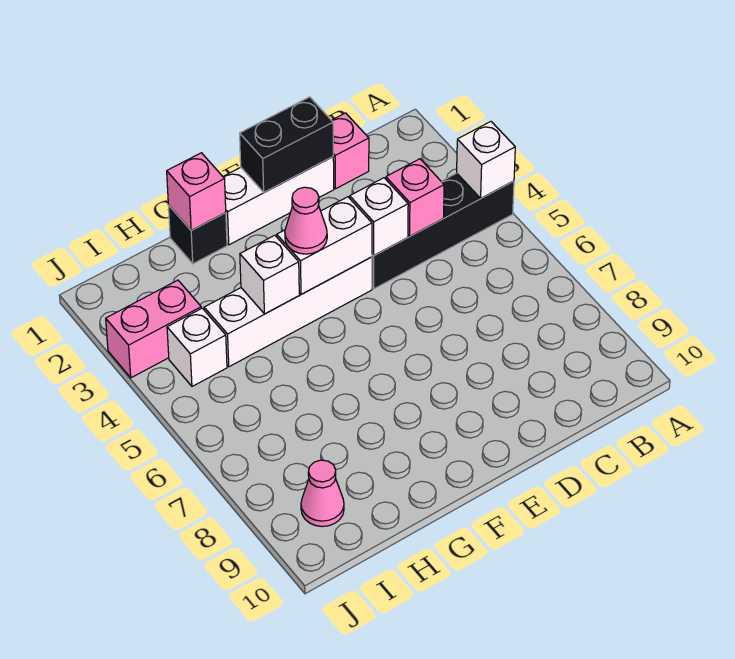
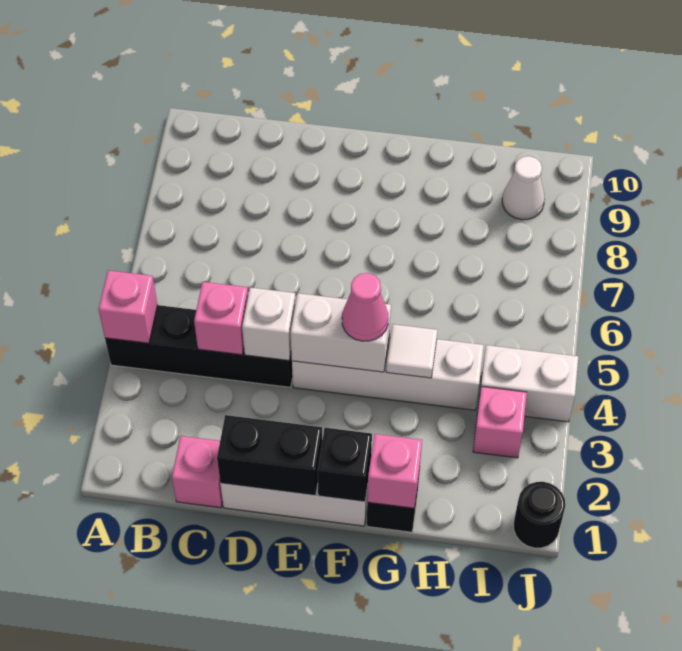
white brick A4 level 2 -> pink brick A4 level 2
none -> black brick F1 level 2
white brick G4 level 2 -> white tile G4 level 2
pink brick I3:J3 level 1 -> pink brick I3 level 1
white brick I4 level 1 -> white brick I4:J4 level 1
pink cone I9 level 1 -> white cone I9 level 1
none -> black round brick J1 level 1

